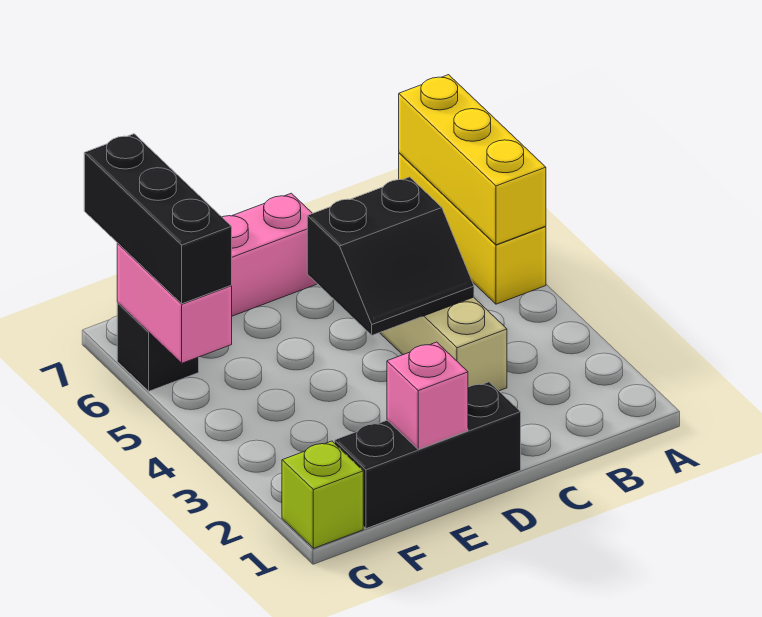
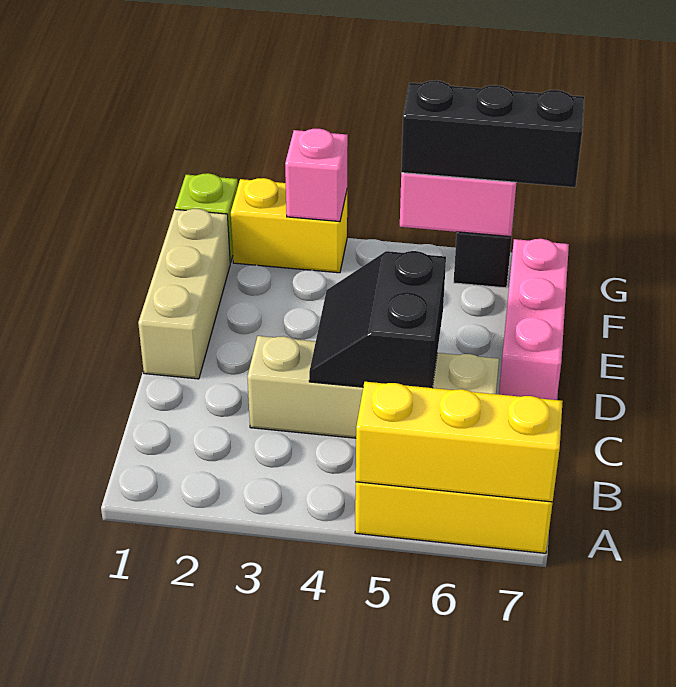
black brick D1:F1 level 1 -> tan brick D1:F1 level 1
pink brick E1 level 2 -> pink brick G3 level 2
none -> yellow brick G2:G3 level 1

